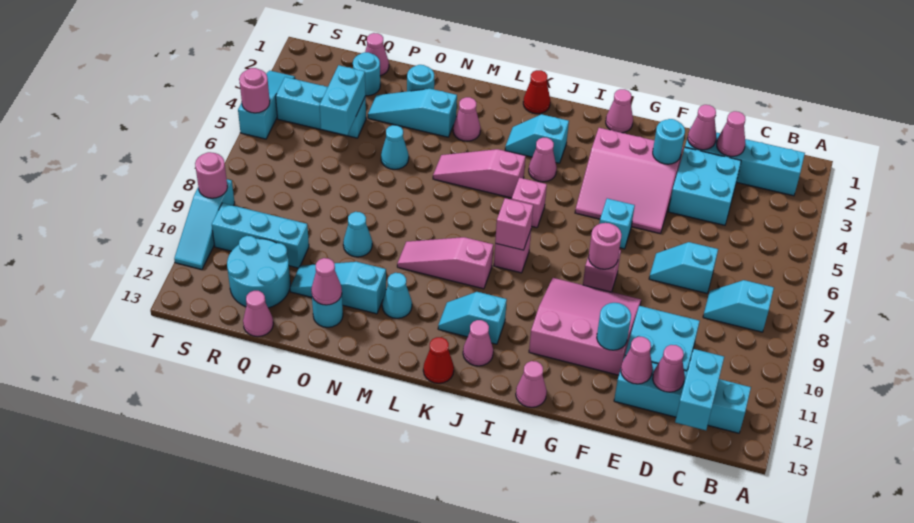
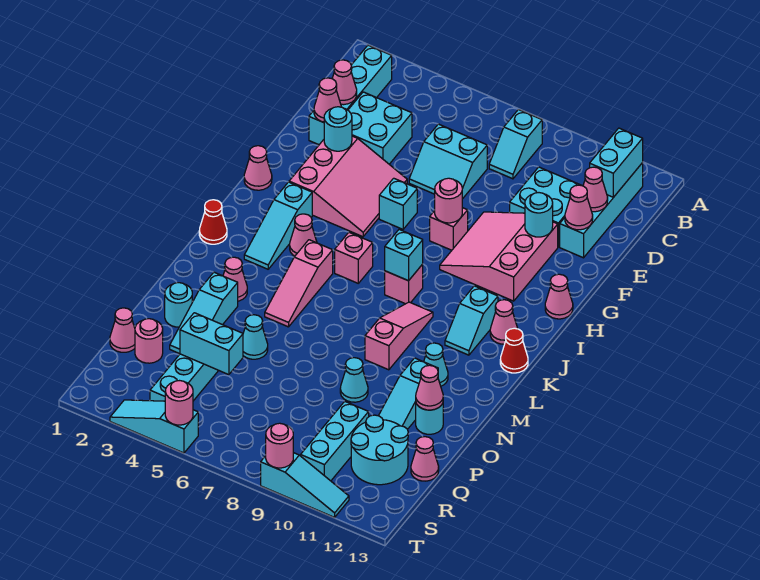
cyan brick C12:C13 level 2 -> cyan brick B12:C12 level 2
cyan slope D7:E7 level 1 top D -> cyan slope D6:E7 level 1 top D
cyan slope J3:K3 level 1 top J -> cyan slope I3:K3 level 1 top I
pink brick J8 level 2 -> cyan brick J8 level 2
pink slope K9:M9 level 1 top K -> pink slope K9:M9 level 1 top M
cyan round brick Q2 level 1 -> pink round brick Q2 level 1

